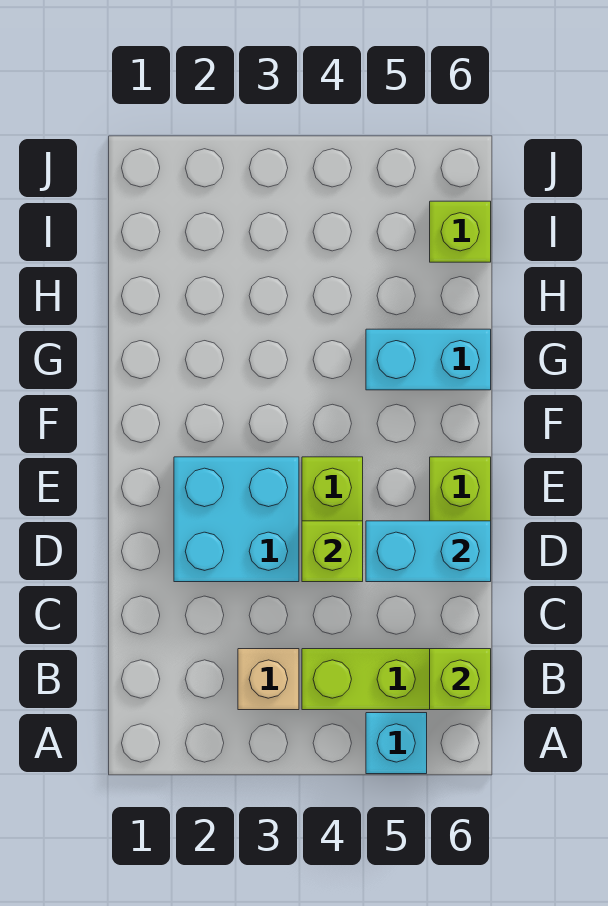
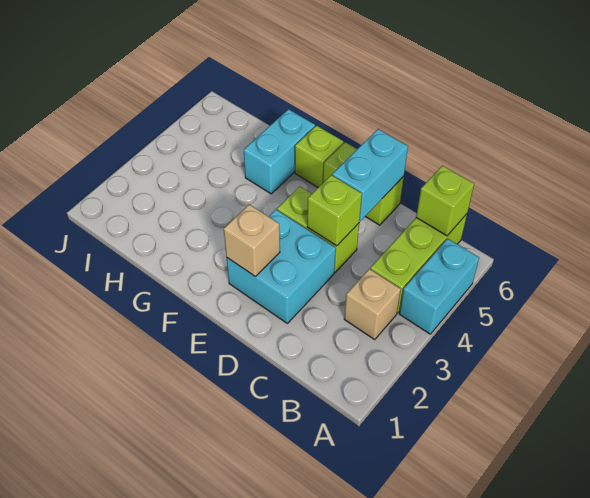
cyan brick A5 level 1 -> cyan brick A4:A5 level 1
none -> tan brick E2 level 2
lime brick I6 level 1 -> lime brick F6 level 1

